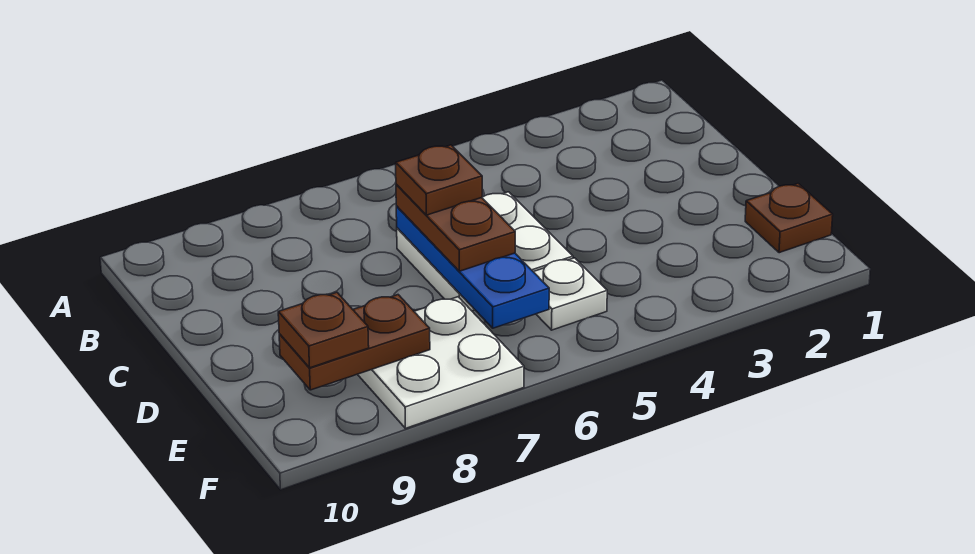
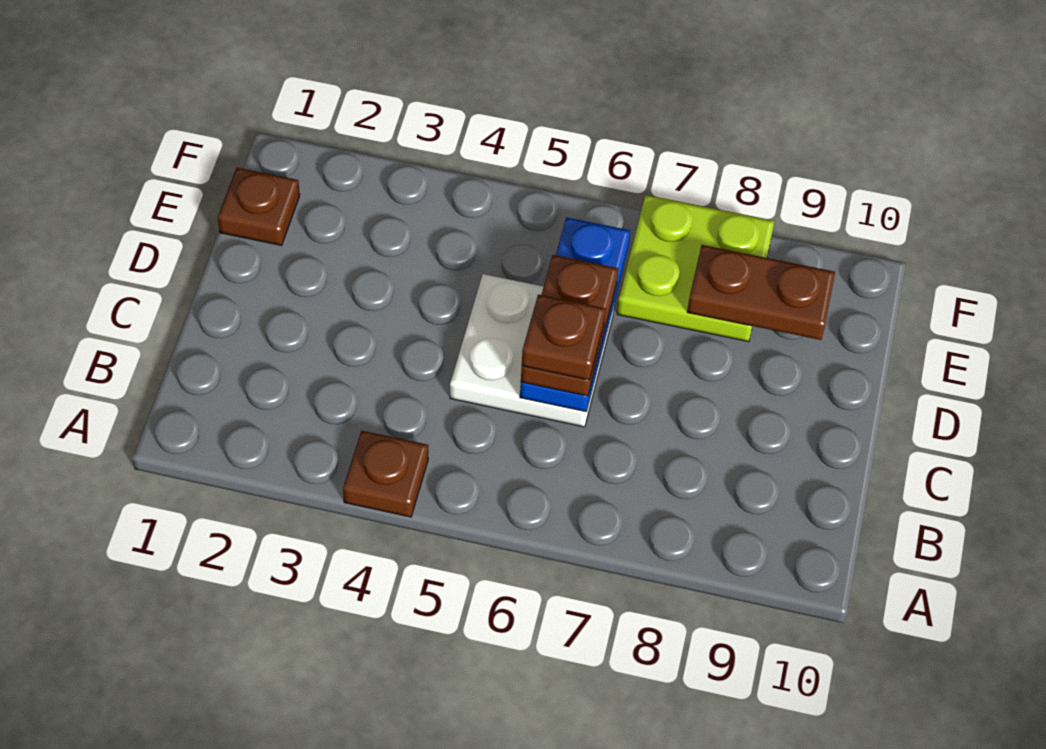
white plate E5 level 1 -> none
white plate E7:F8 level 1 -> lime plate E7:F8 level 1
brown plate E9 level 3 -> brown plate A4 level 1

